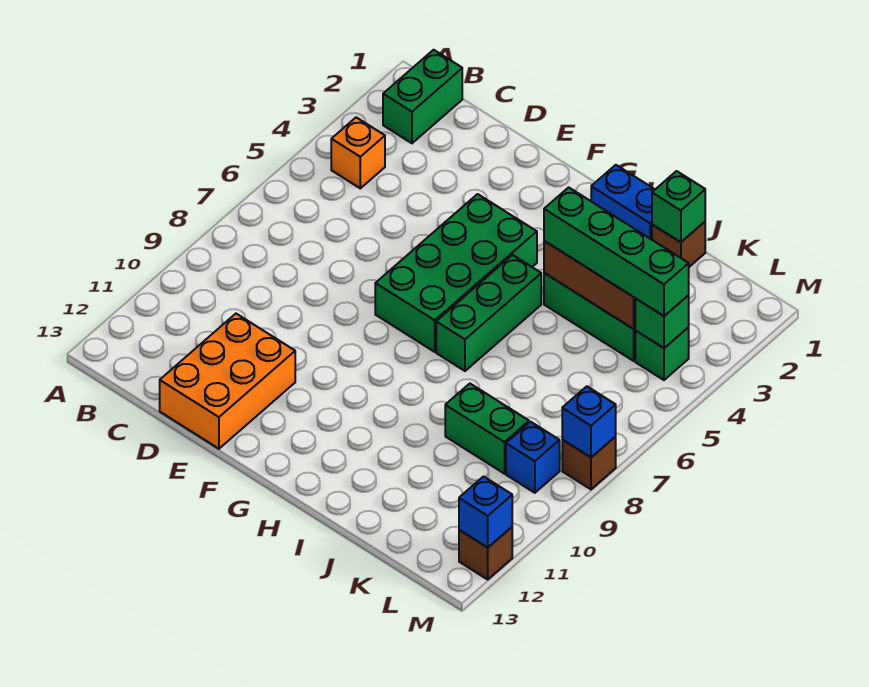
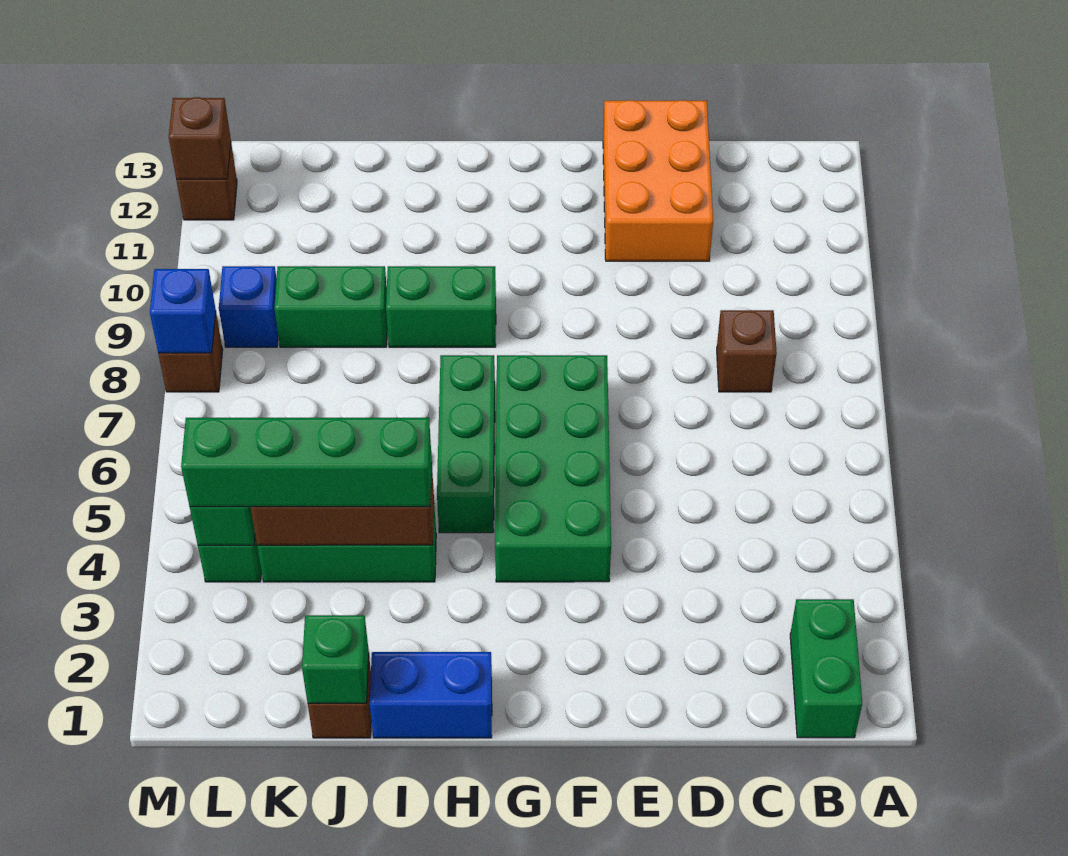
orange brick B4 level 1 -> none
none -> brown brick C8 level 1
none -> green brick H9:I9 level 1
blue brick M12 level 2 -> brown brick M12 level 2

